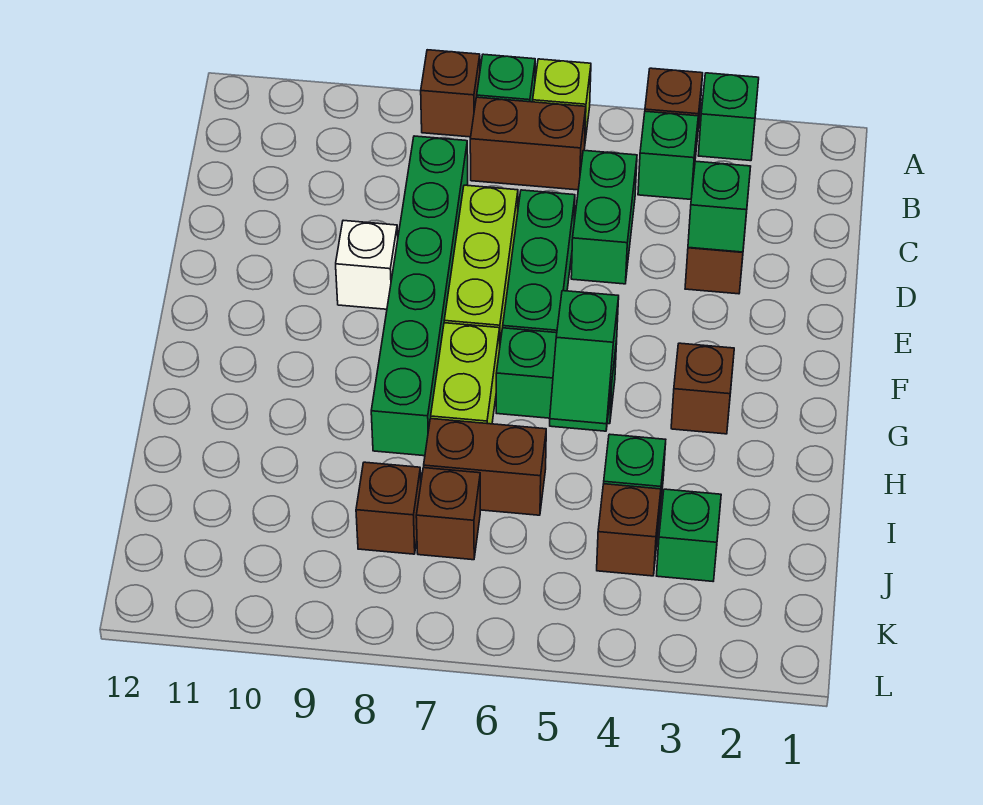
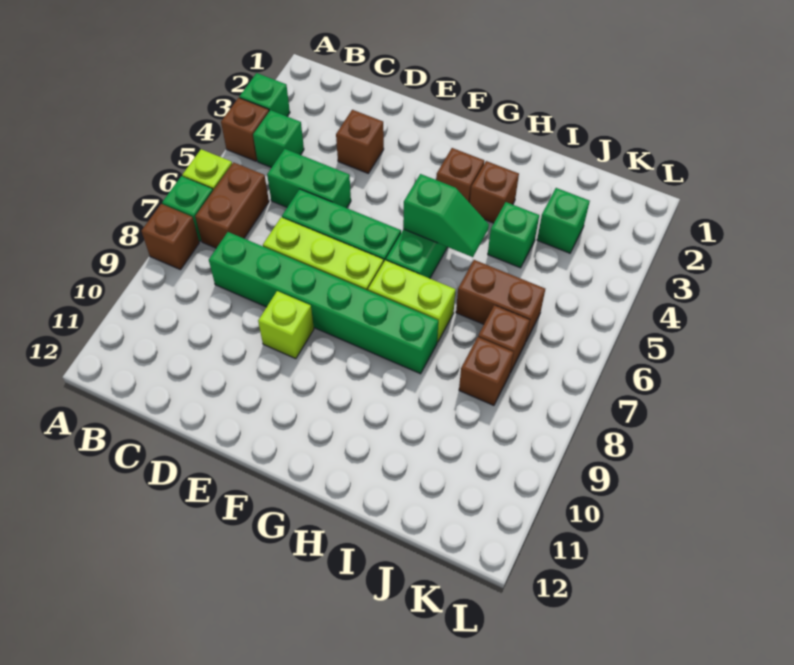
green brick D3 level 2 -> none
white brick E9 level 1 -> lime brick E9 level 1
brown brick I6:I7 level 1 -> brown brick I6:J6 level 1
brown brick J4 level 1 -> brown brick H3 level 1

